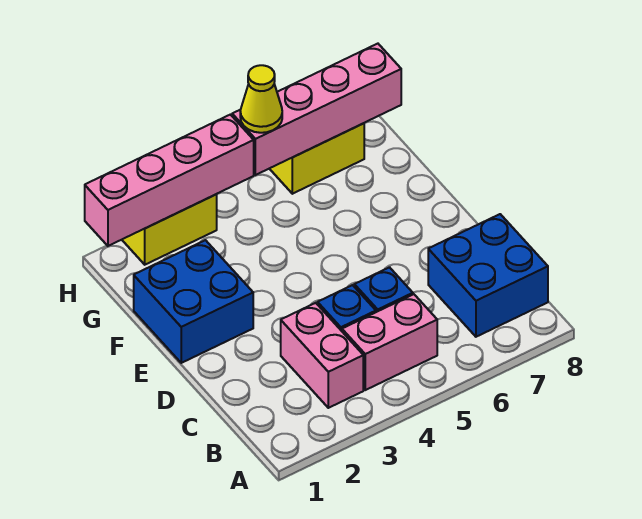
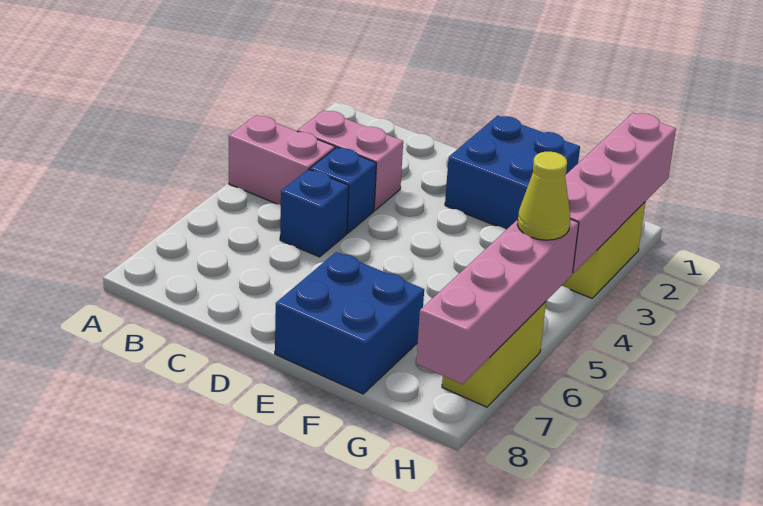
pink brick B4:B5 level 1 -> pink brick A4:B4 level 1
blue brick B7:C8 level 1 -> blue brick E7:F8 level 1

